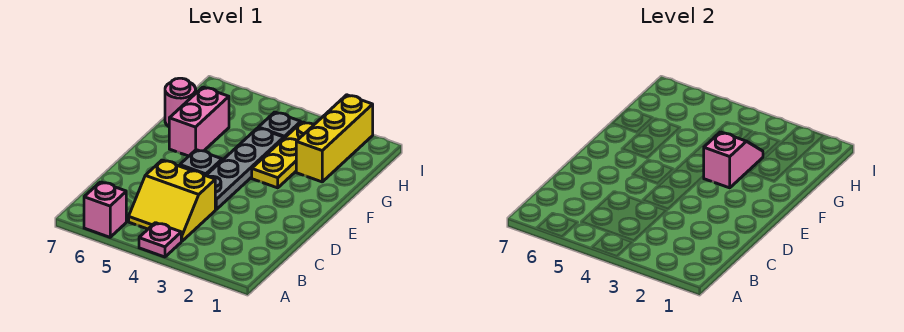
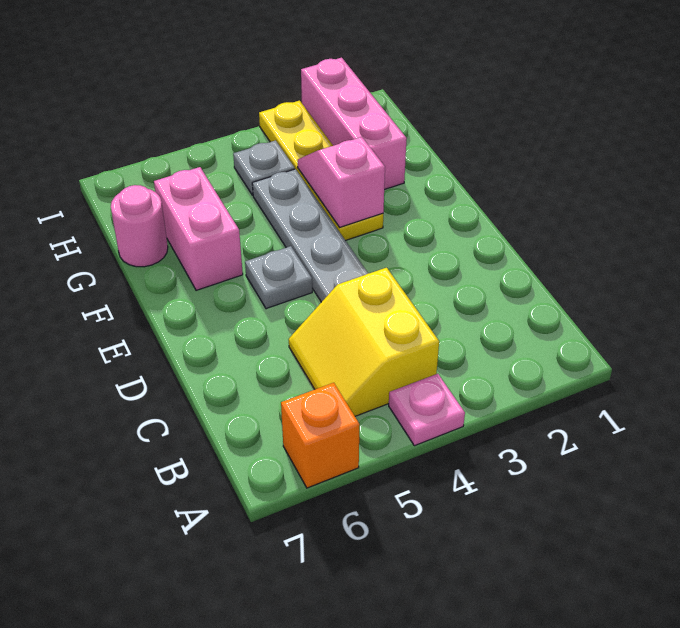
pink brick A6 level 1 -> orange brick A6 level 1
yellow slope B4:C5 level 1 top C -> yellow slope B4:C5 level 1 top 4
yellow plate F3:H3 level 1 -> yellow plate F3:I3 level 1
yellow brick G2:I2 level 1 -> pink brick G2:I2 level 1

